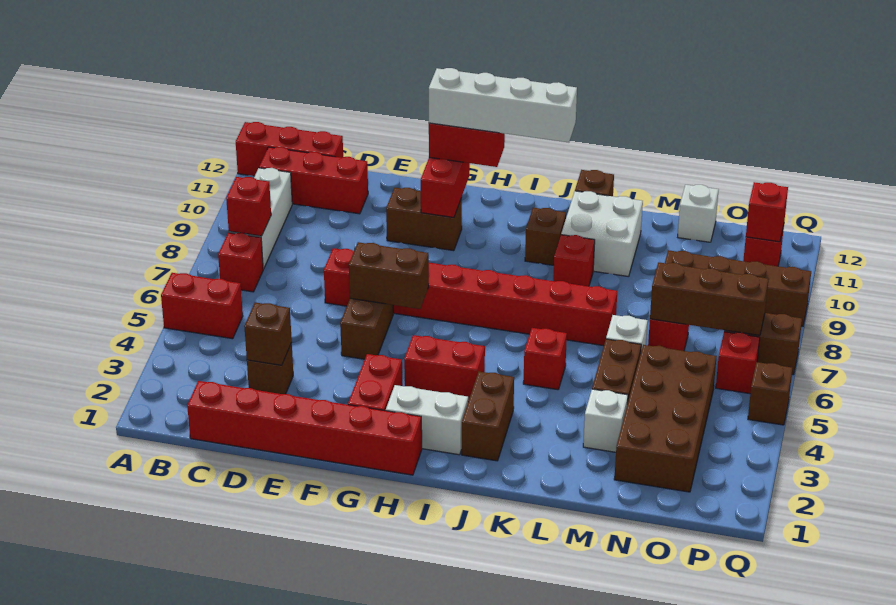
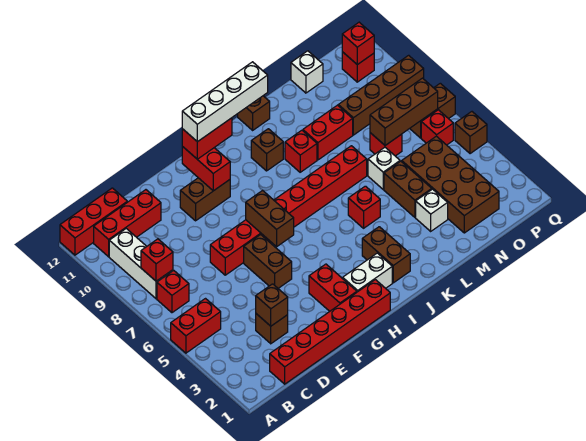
brown brick F6:G6 level 2 -> brown brick G6:G7 level 2
red brick H4:I4 level 1 -> red brick L9:M9 level 1
white brick K10:L11 level 1 -> none

